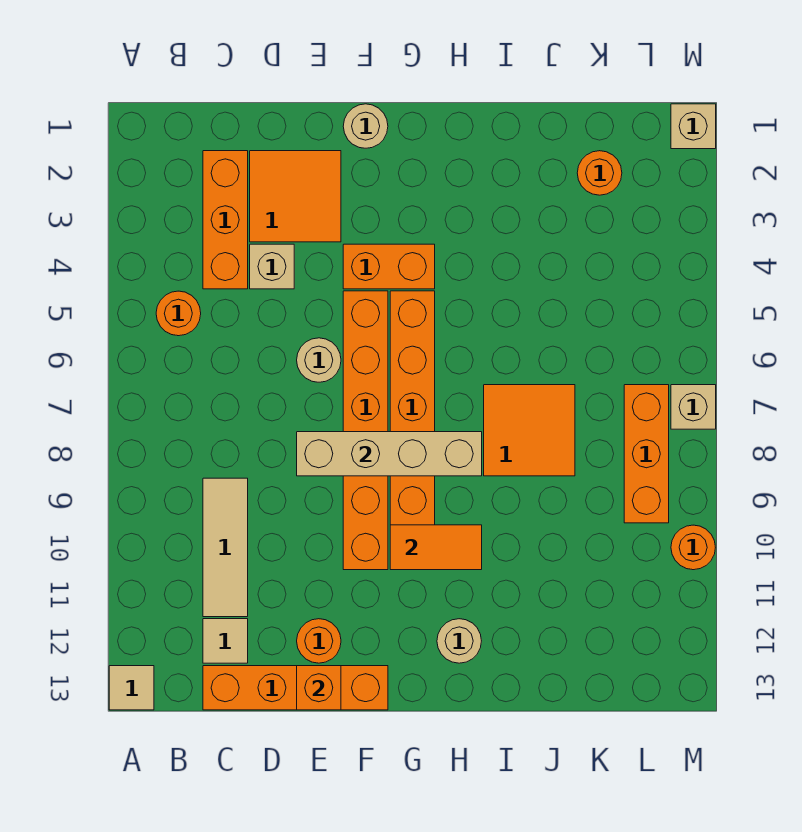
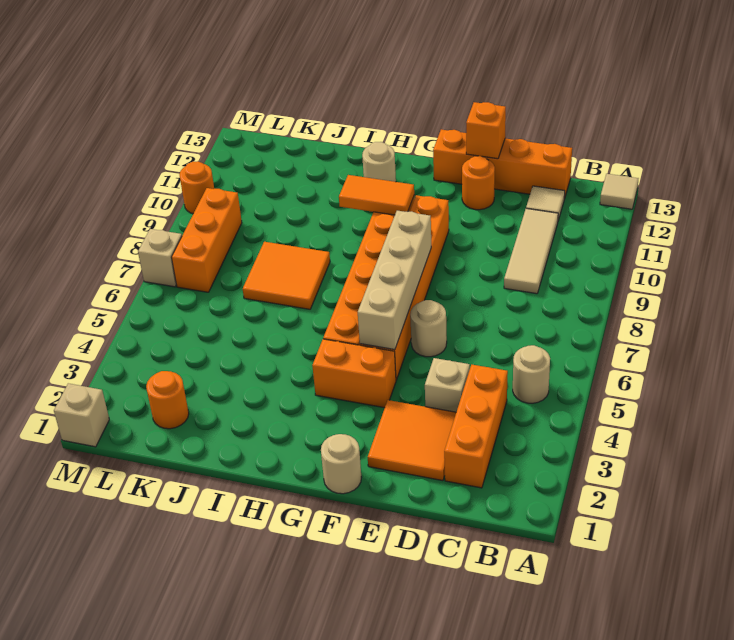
orange round brick B5 level 1 -> tan round brick B5 level 1
tan brick E8:H8 level 2 -> tan brick F5:F8 level 2

